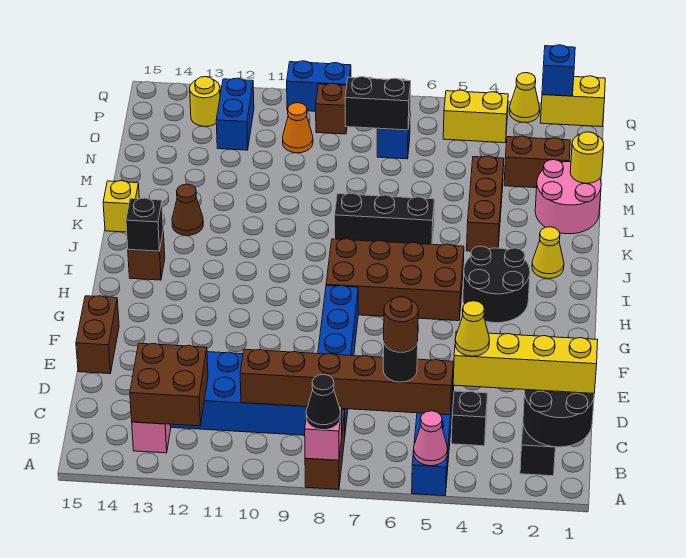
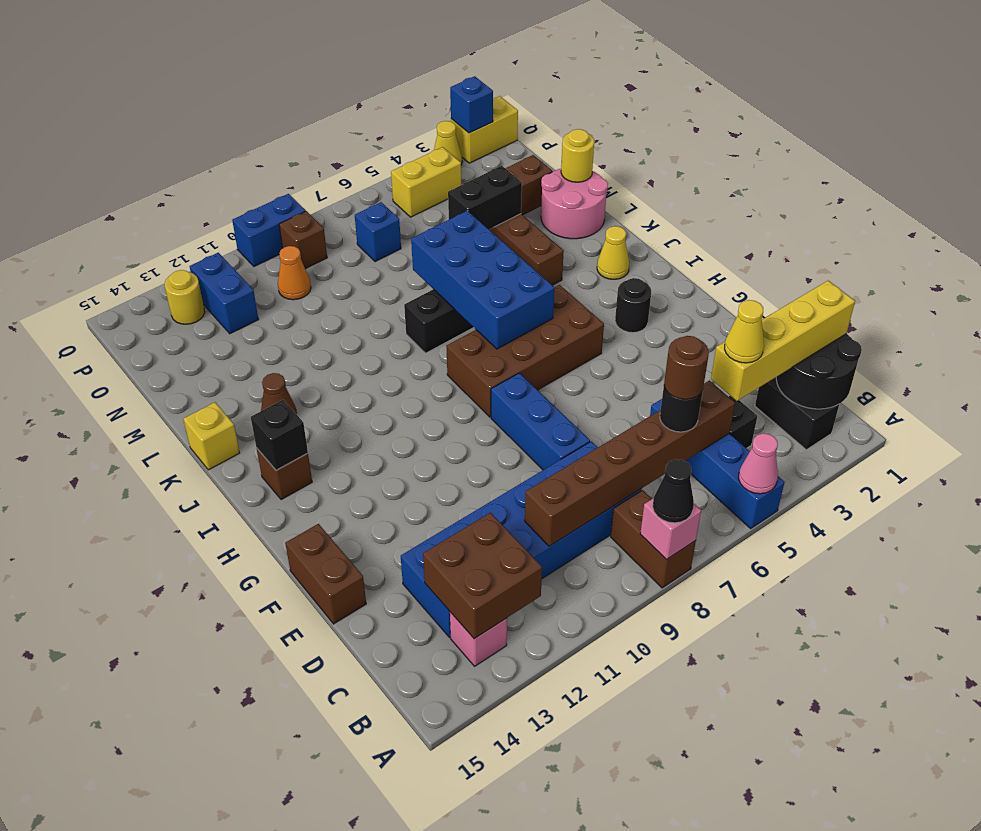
black round brick H3:I4 level 1 -> black round brick H3 level 1
none -> blue brick I6:L7 level 2
black brick O7:O8 level 2 -> black brick M4:M5 level 2

